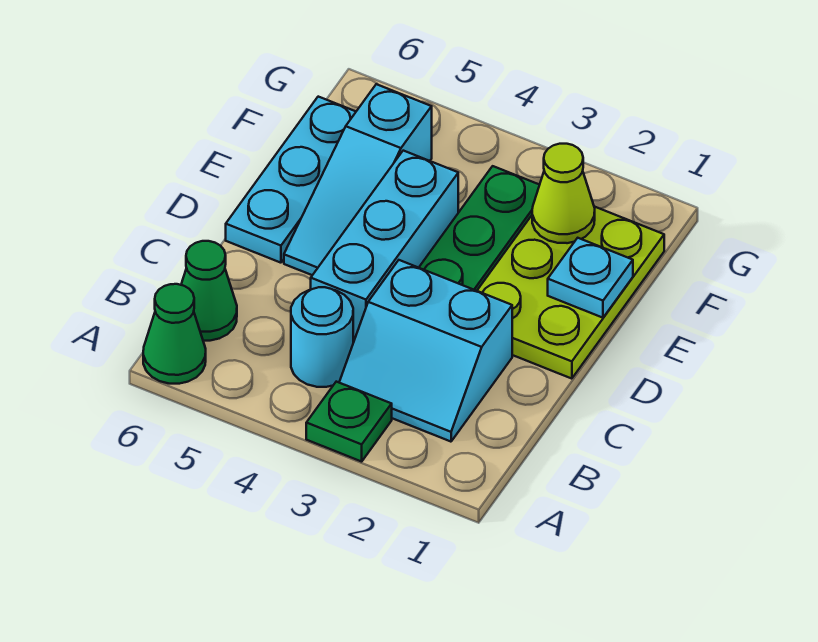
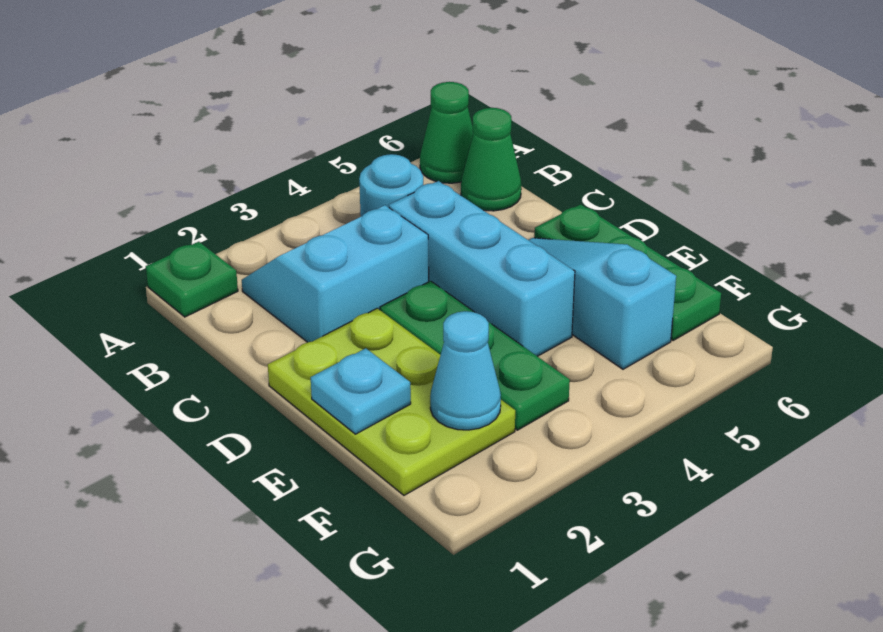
green plate A3 level 1 -> green plate A1 level 1
cyan plate D6:F6 level 1 -> green plate D6:F6 level 1
lime cone F2 level 2 -> cyan cone F2 level 2

